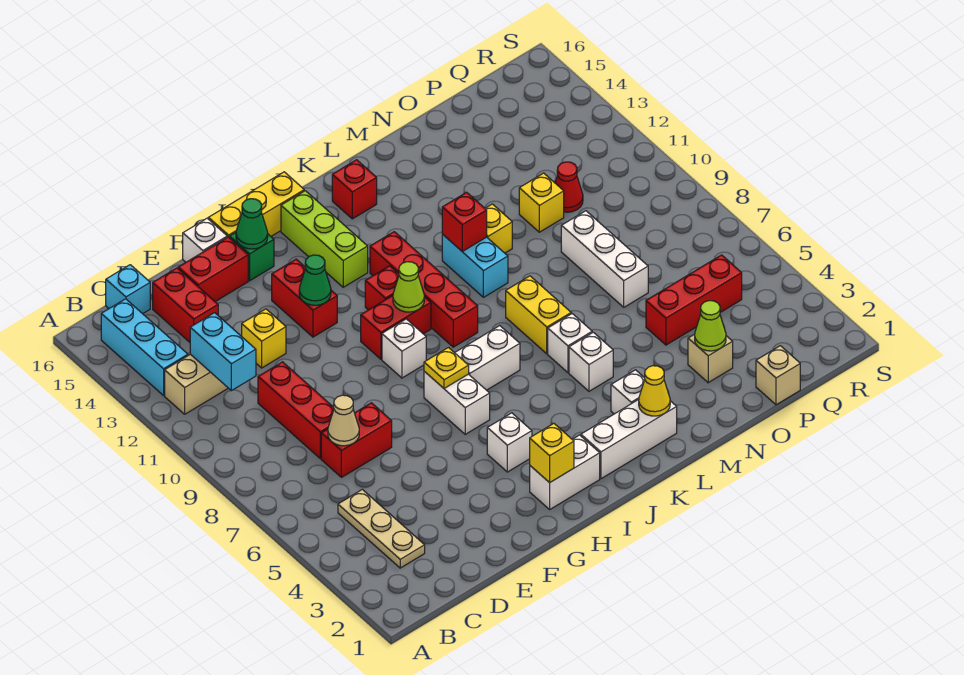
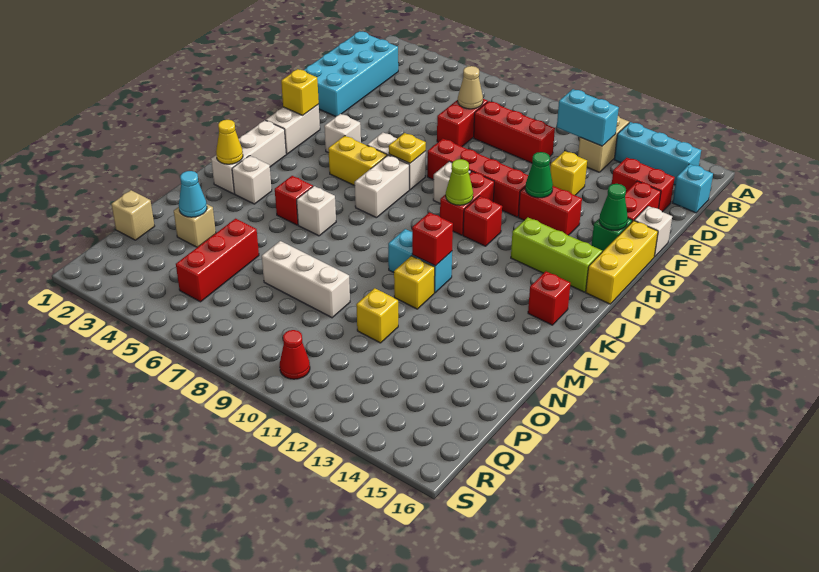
none -> cyan brick C1:F2 level 1
tan plate C3:C5 level 1 -> none
red brick J9:J12 level 1 -> red brick G8:G11 level 1
white brick L5 level 1 -> red brick L5 level 1
yellow brick L7:L8 level 1 -> yellow brick I5:I6 level 1
lime cone O3 level 2 -> cyan cone O3 level 2
red cone P11 level 1 -> red cone R10 level 1

